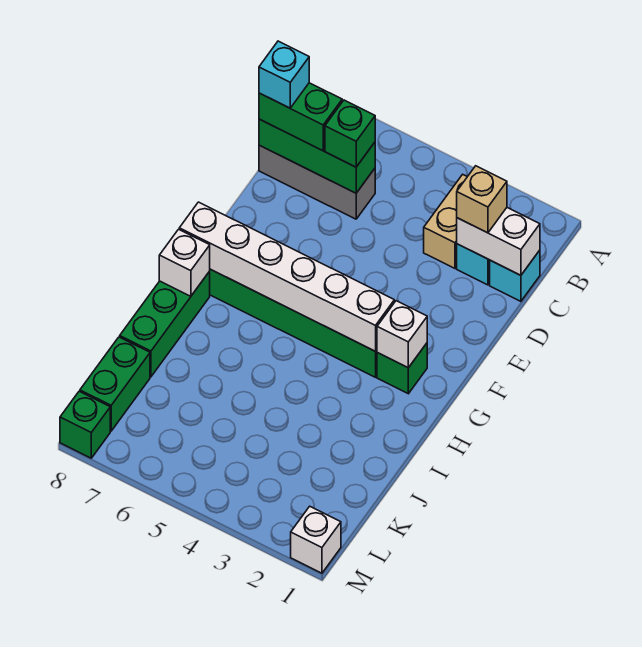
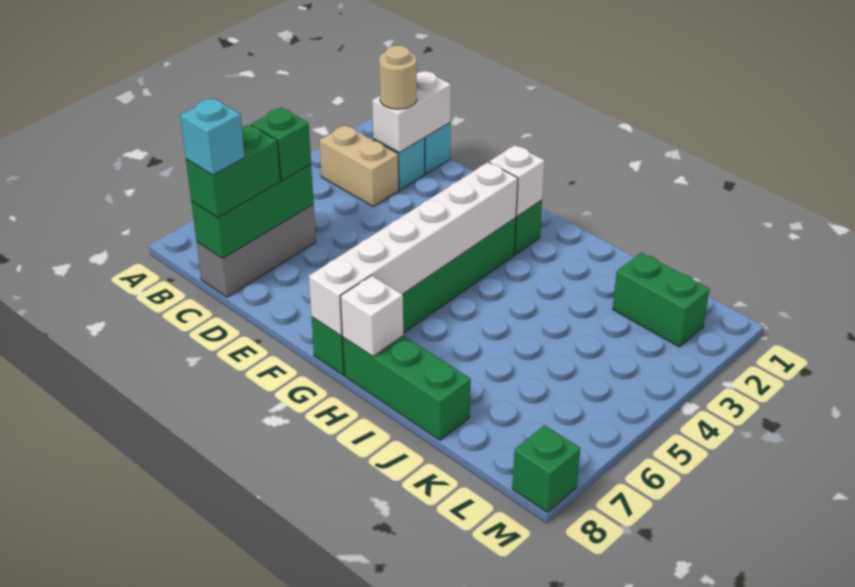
tan brick C2 level 3 -> tan round brick C2 level 3
green brick K8:L8 level 1 -> green brick K2:L2 level 1
white brick M1 level 1 -> none

